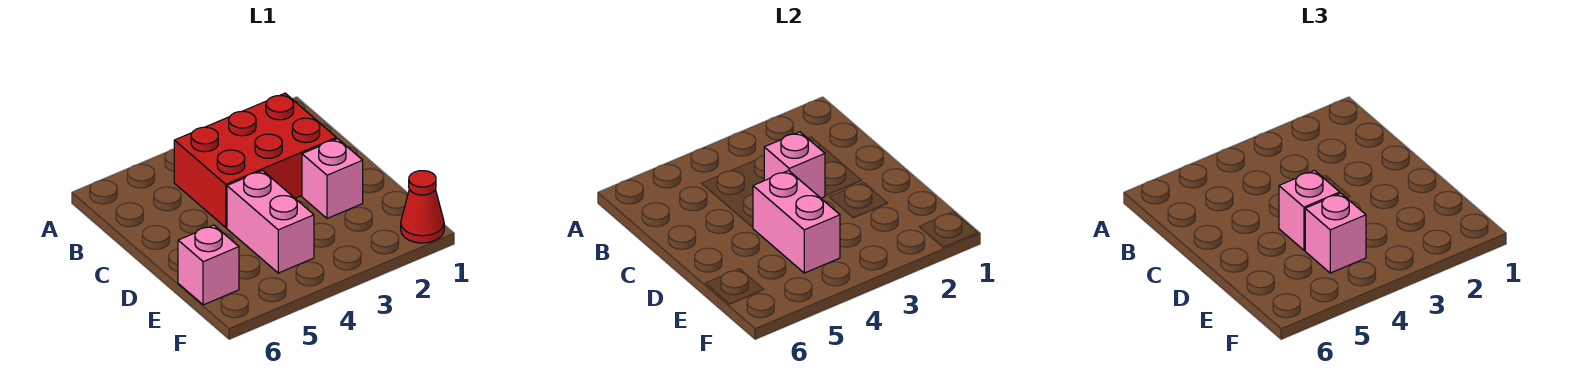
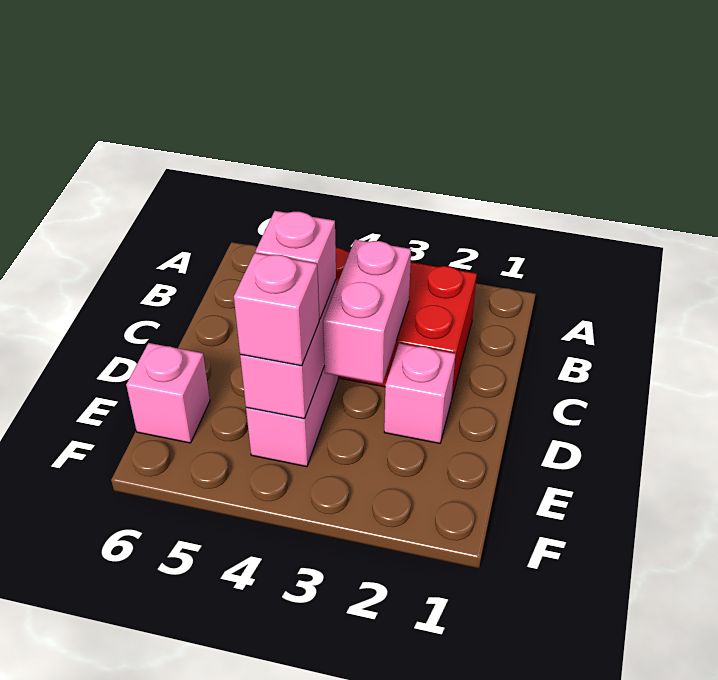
pink brick C3 level 2 -> pink brick C3:D3 level 2
red cone F1 level 1 -> none

